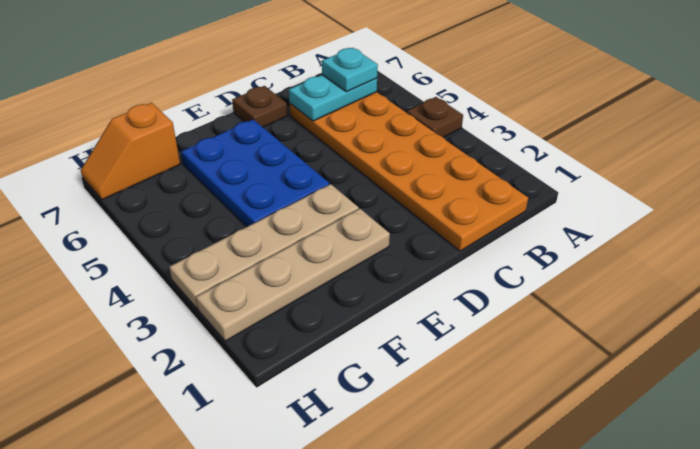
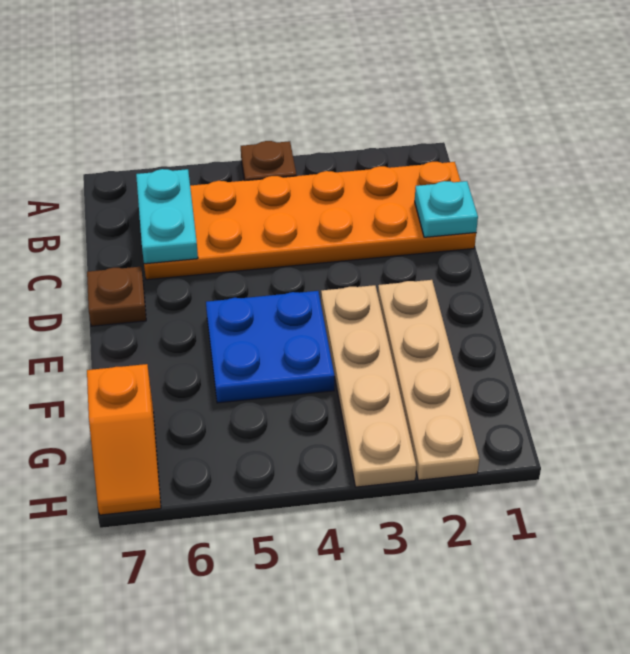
cyan plate B6 level 3 -> cyan plate C1 level 2
blue plate E4:F6 level 1 -> blue plate E4:F5 level 1

